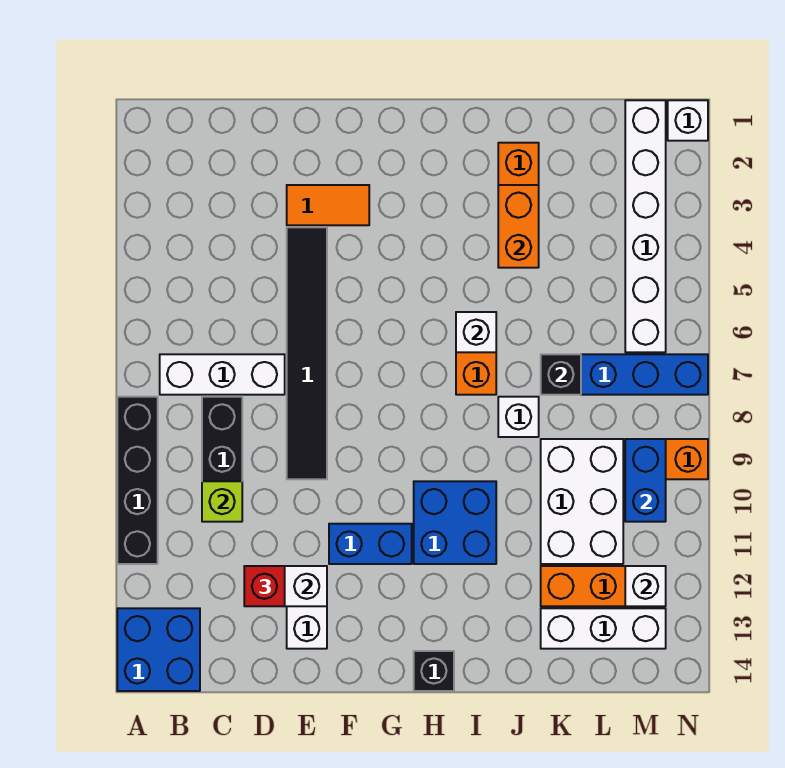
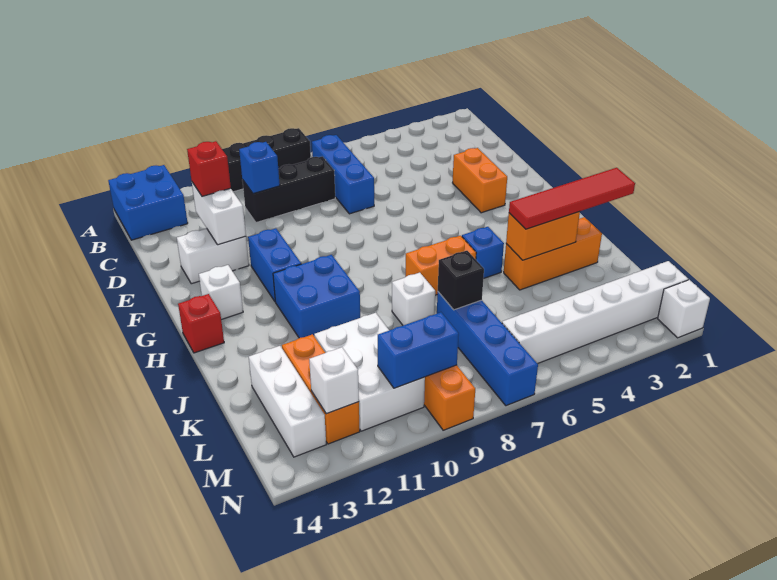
white brick B7:D7 level 1 -> blue brick B7:D7 level 1
lime brick C10 level 2 -> blue brick C10 level 2
orange tile E3:F3 level 1 -> orange brick E3:F3 level 1
black tile E4:E9 level 1 -> none
black brick H14 level 1 -> red brick H14 level 1
none -> blue brick I5 level 1
white brick I6 level 2 -> white brick G13 level 1
none -> red tile J1:J4 level 3
white brick K9:L11 level 1 -> white brick K10:M11 level 1

